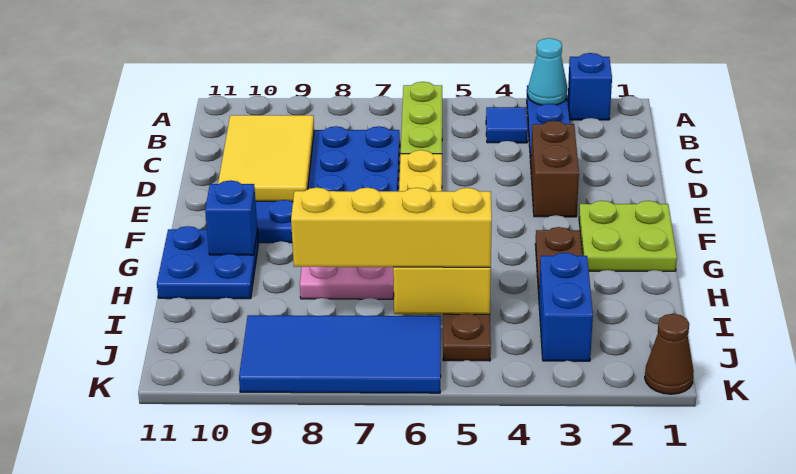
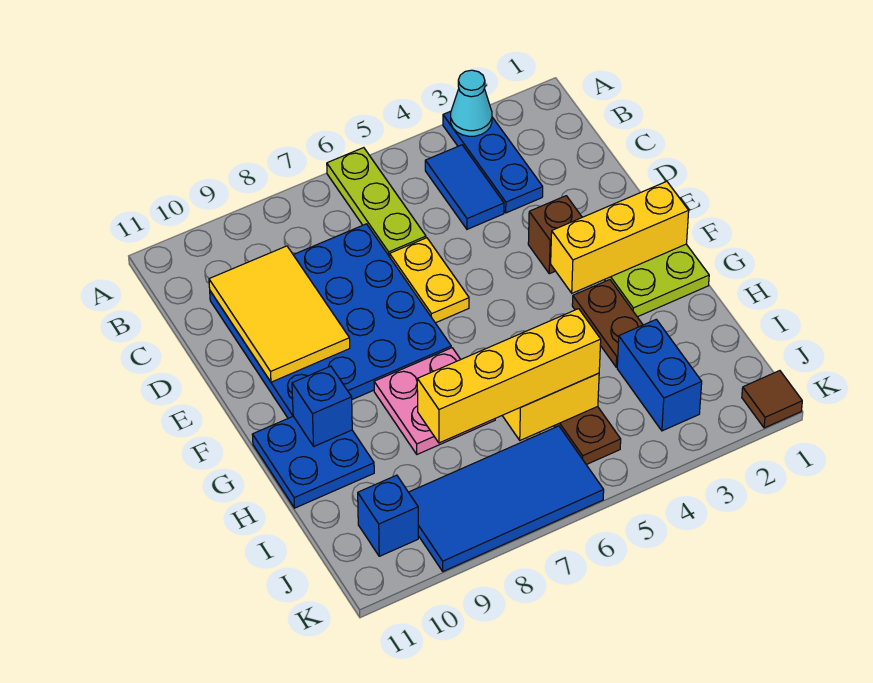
blue brick A2 level 1 -> blue brick J10 level 1
blue tile B4 level 1 -> blue tile B4:C4 level 1
brown brick D3:E3 level 1 -> brown brick E3 level 1
none -> yellow brick F1:F3 level 2
brown cone K1 level 1 -> brown tile K1 level 1

